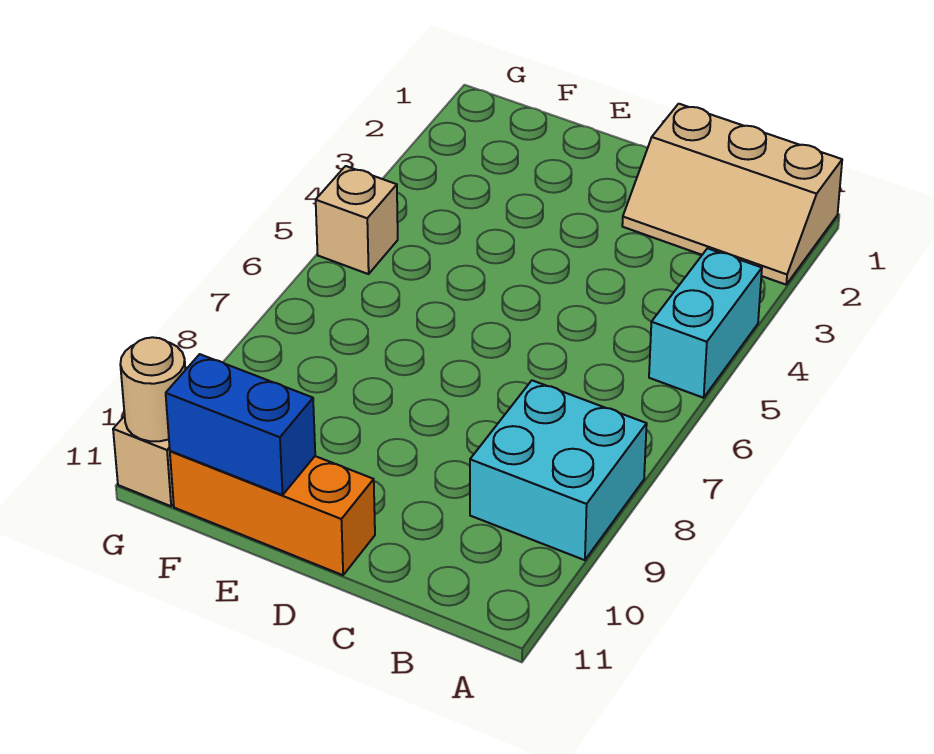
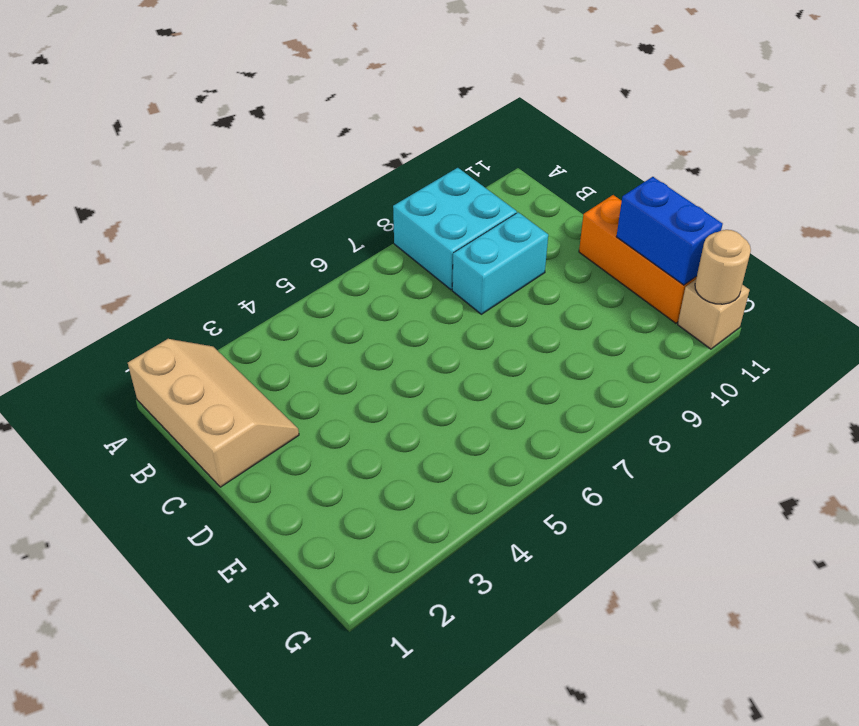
cyan brick A4:A5 level 1 -> cyan brick C8:C9 level 1
tan brick G5 level 1 -> none

